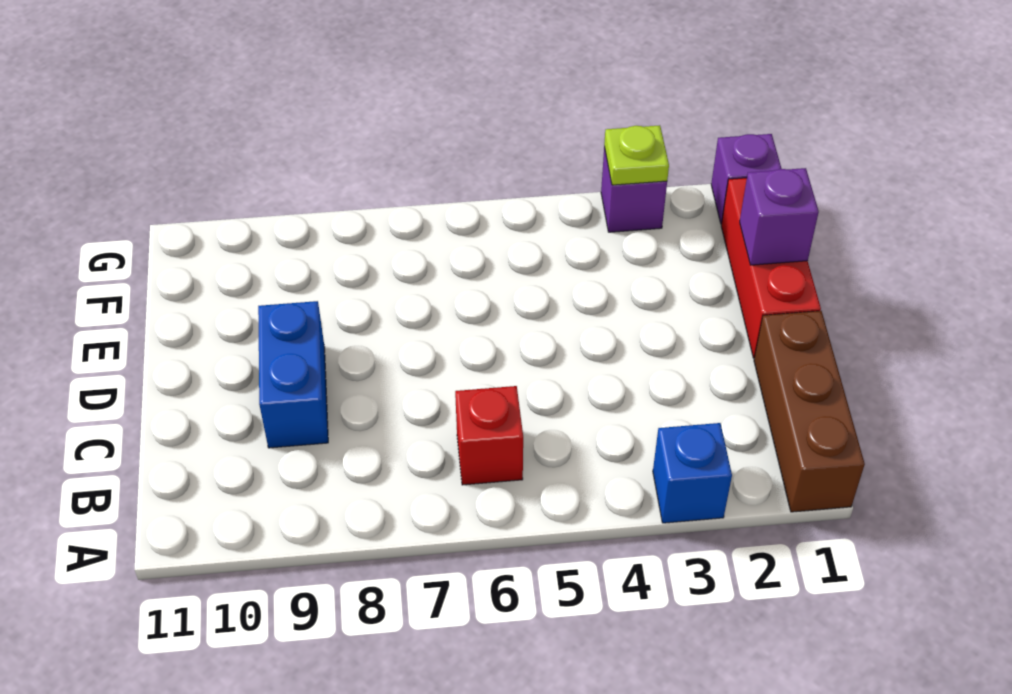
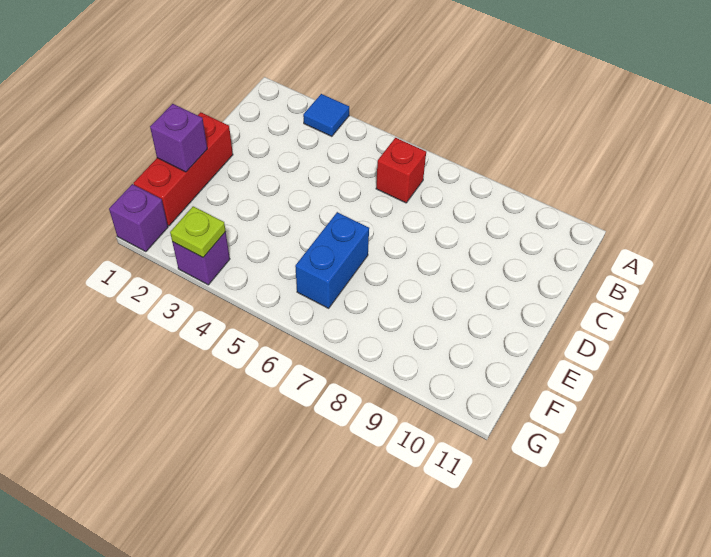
brown brick A1:C1 level 1 -> none
blue brick A3 level 1 -> blue tile A3 level 1
blue brick C9:D9 level 1 -> blue brick E6:F6 level 1

